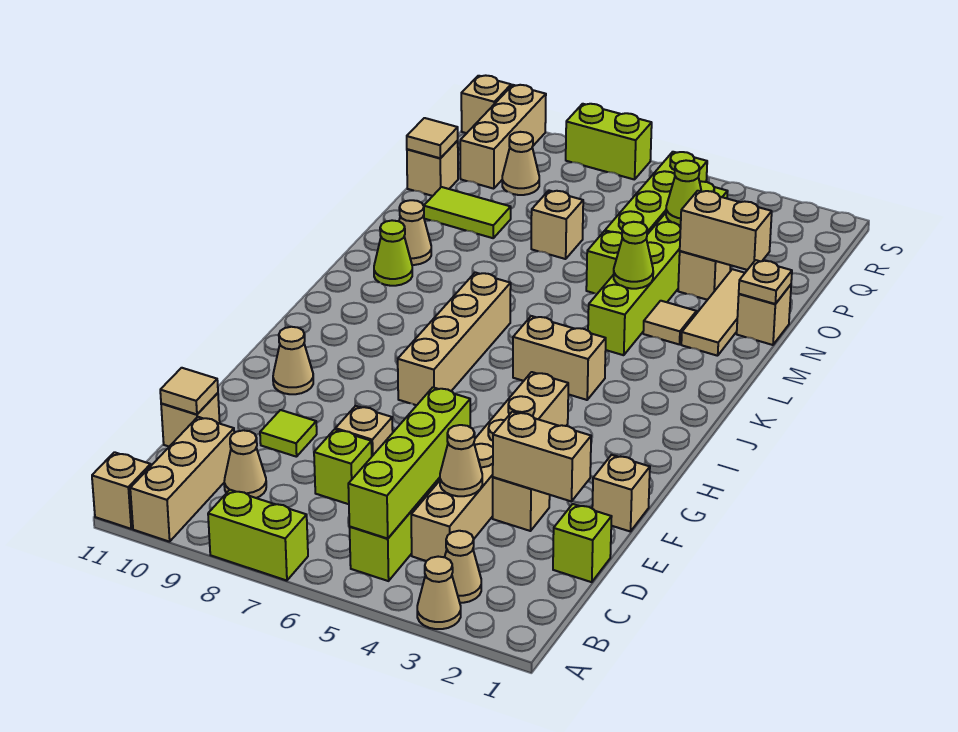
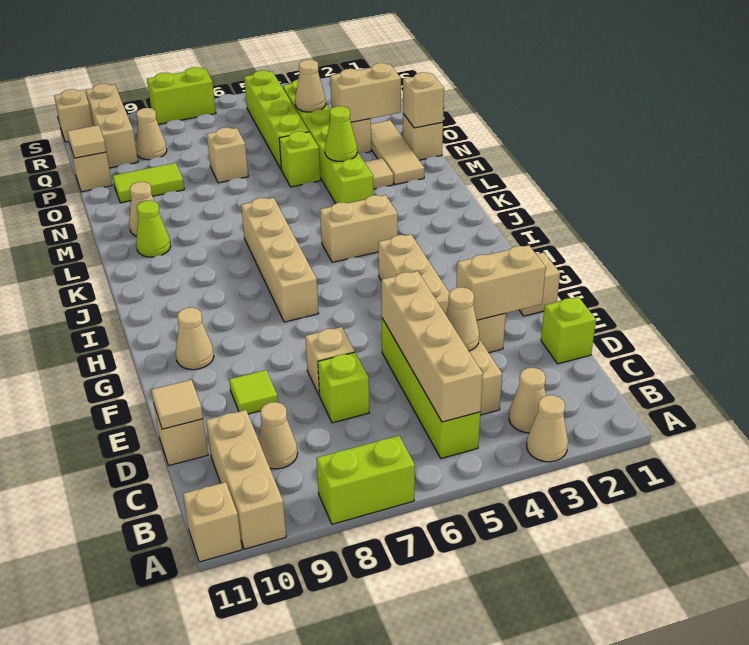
lime brick B5:E5 level 2 -> tan brick B5:E5 level 2
tan plate N1 level 2 -> tan brick N1 level 2
lime cone P4 level 2 -> tan cone P4 level 2

